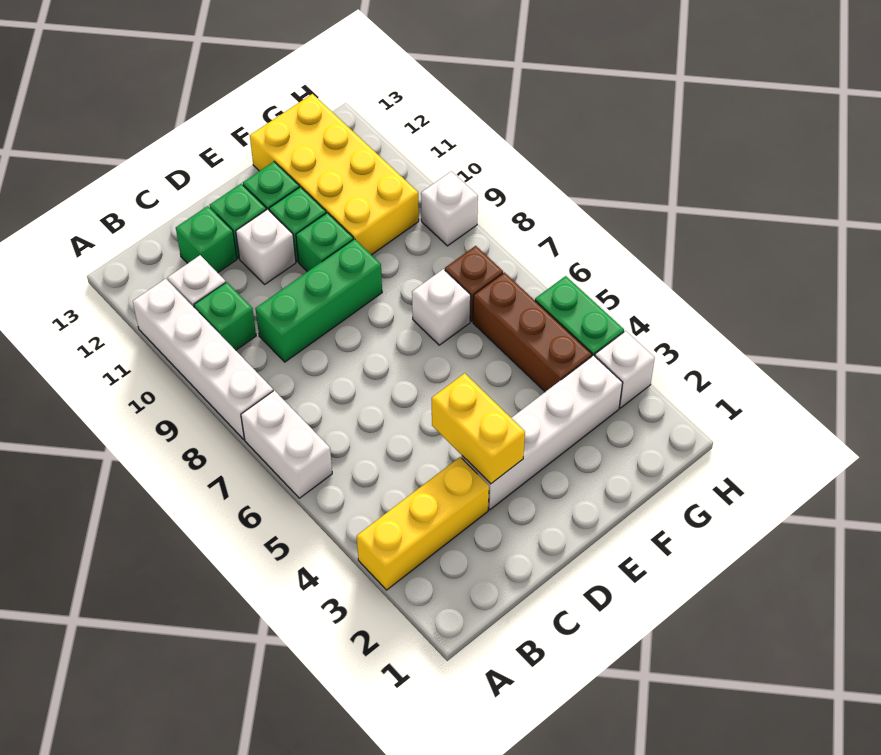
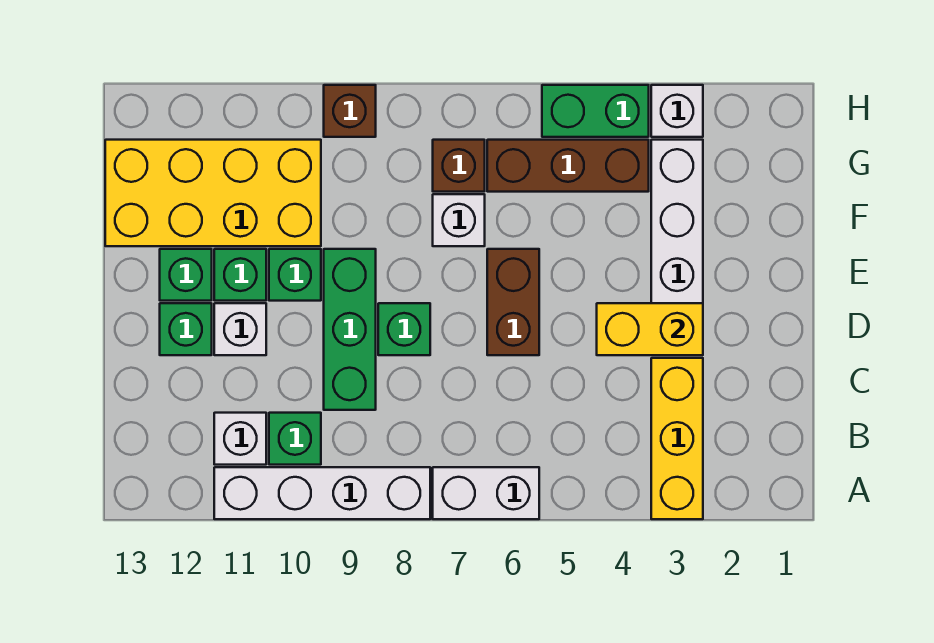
green brick C12 level 1 -> green brick D8 level 1
none -> brown brick D6:E6 level 1
white brick H9 level 1 -> brown brick H9 level 1

